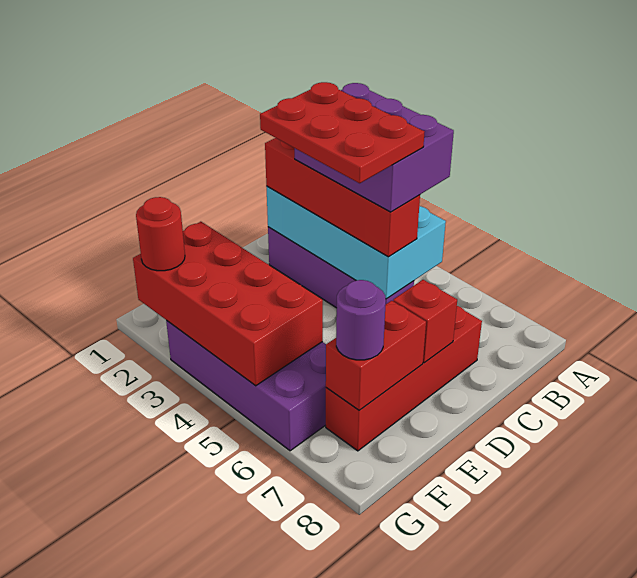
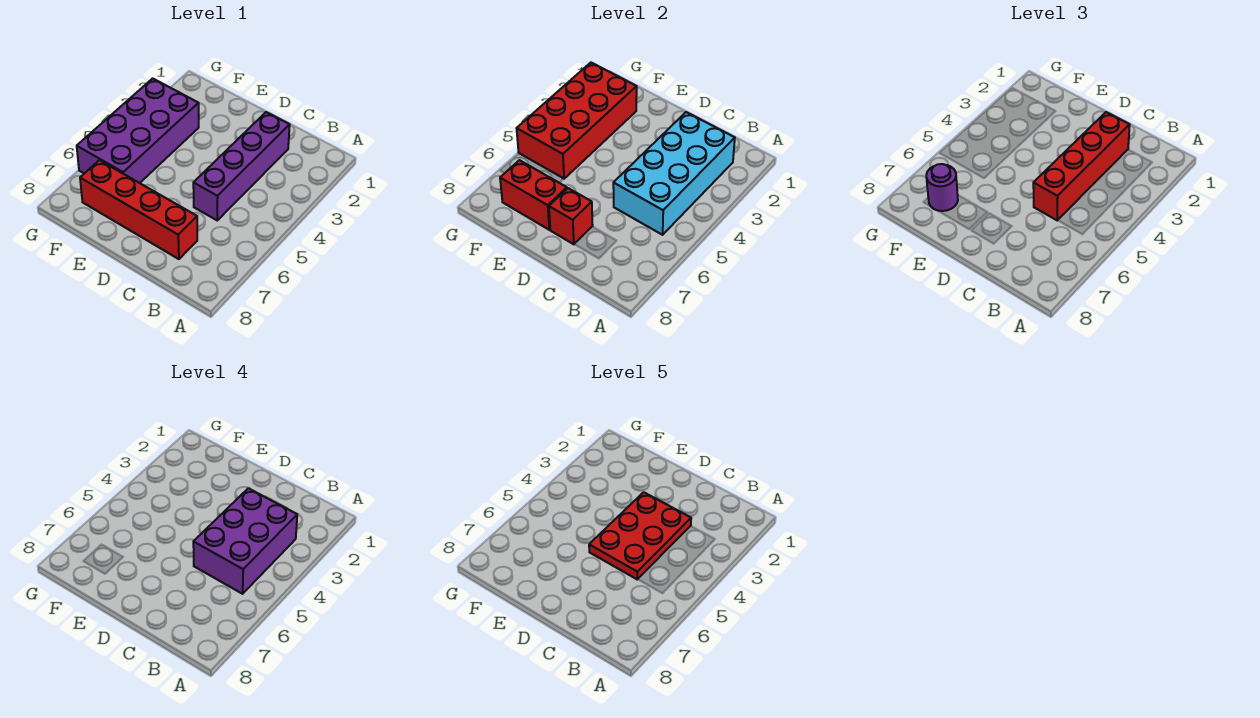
red round brick G2 level 3 -> none

